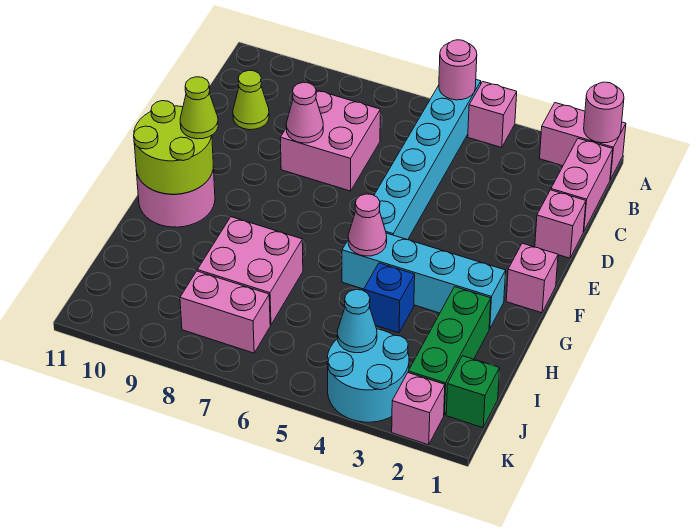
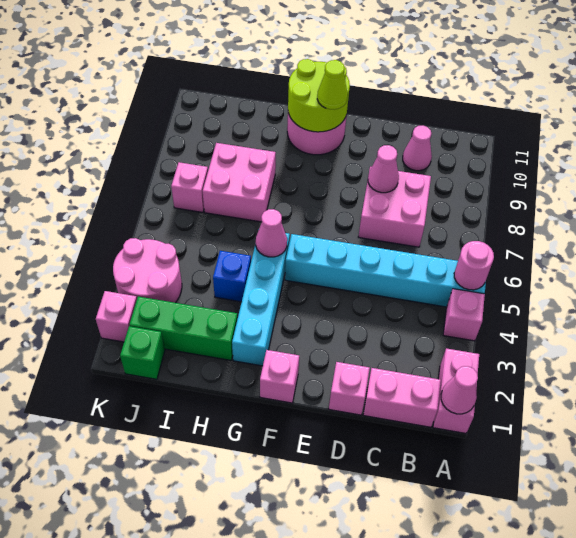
pink round brick A1 level 2 -> pink cone A1 level 2
lime cone C10 level 1 -> pink cone C10 level 1
cyan round brick J3:K4 level 1 -> pink round brick J3:K4 level 1
cyan cone J4 level 2 -> none
pink brick J7:J8 level 1 -> pink brick J7 level 1

